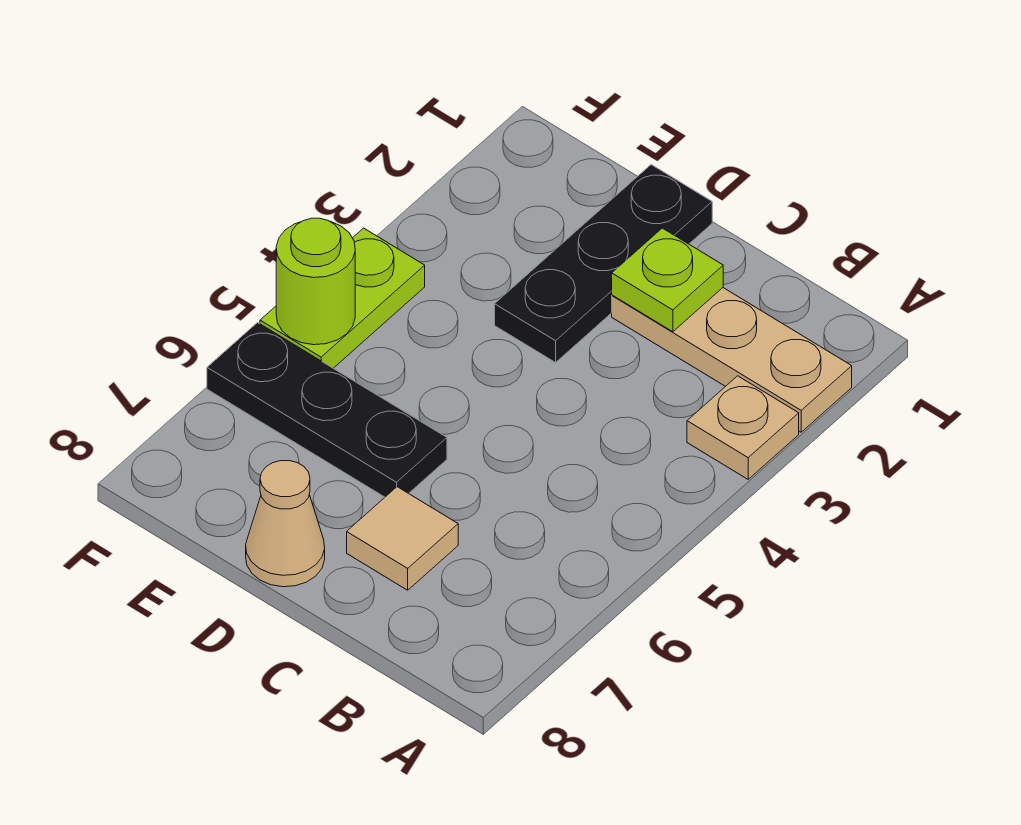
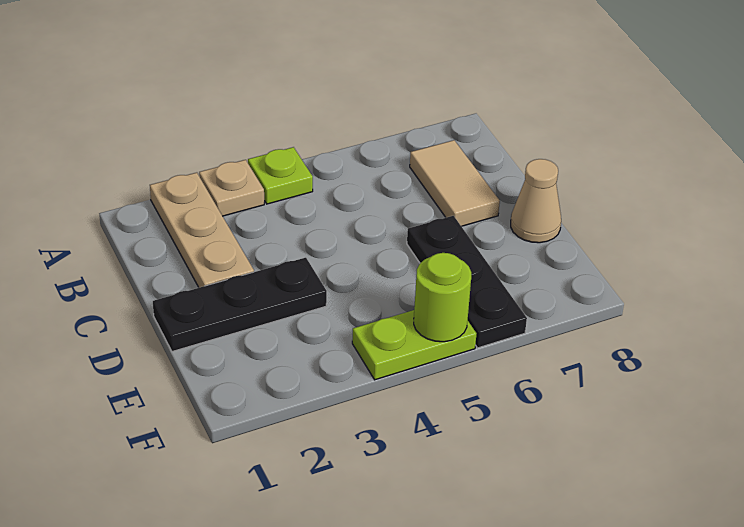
lime plate C2 level 2 -> lime plate A4 level 1
tan tile C7 level 1 -> tan tile B7:C7 level 1

